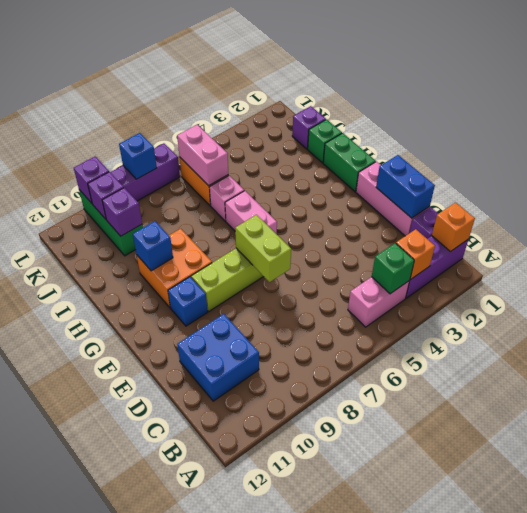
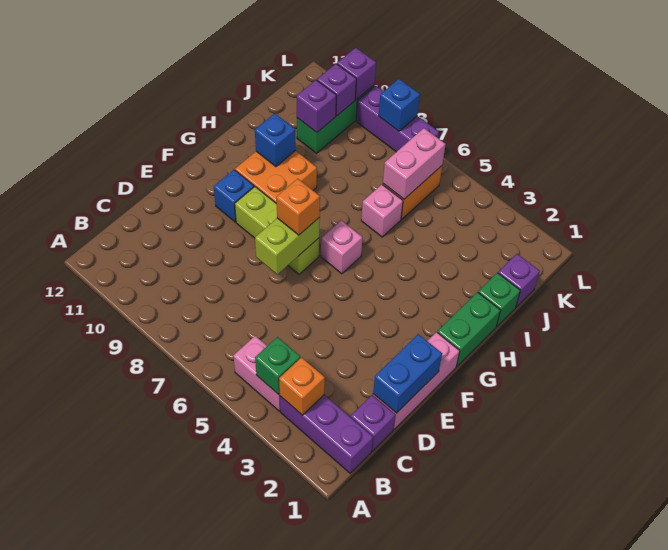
orange brick B1 level 2 -> orange brick F7 level 3
blue brick C10:D11 level 1 -> none
pink brick G6:H6 level 1 -> pink brick G6 level 1

